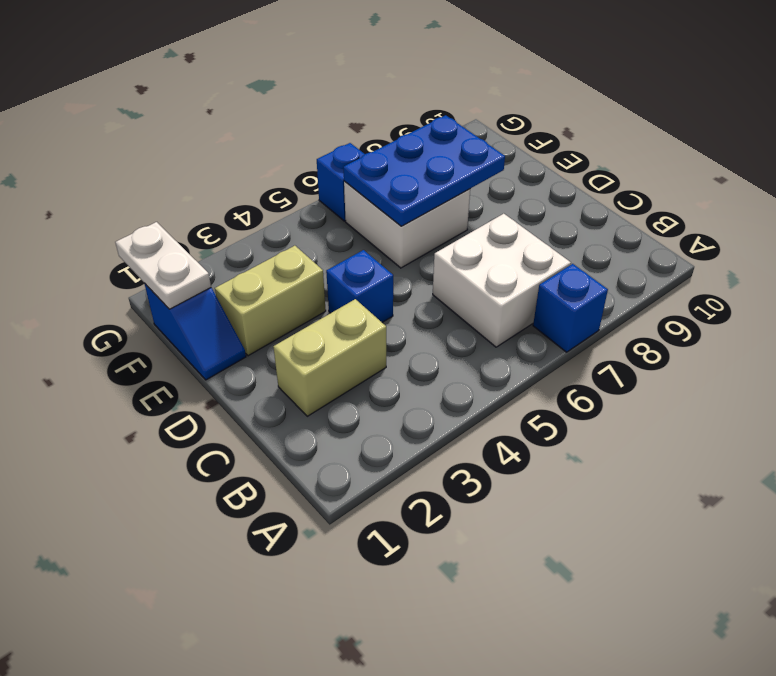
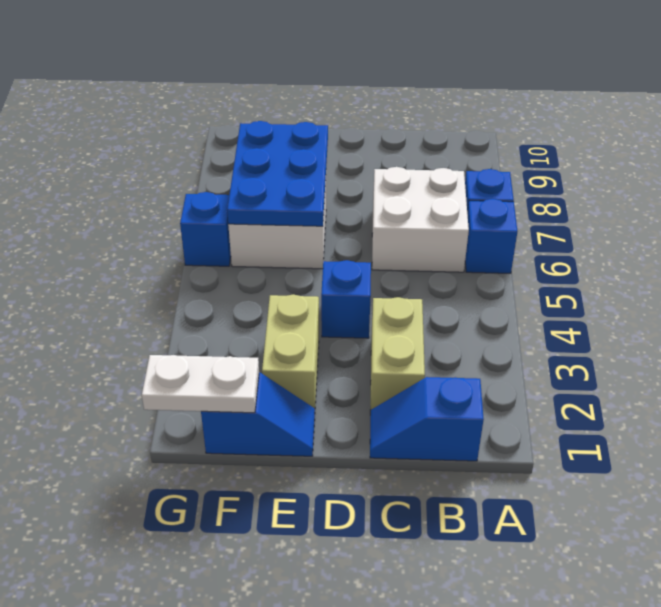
none -> blue brick A6 level 1
none -> blue slope B1:C1 level 1 top B

